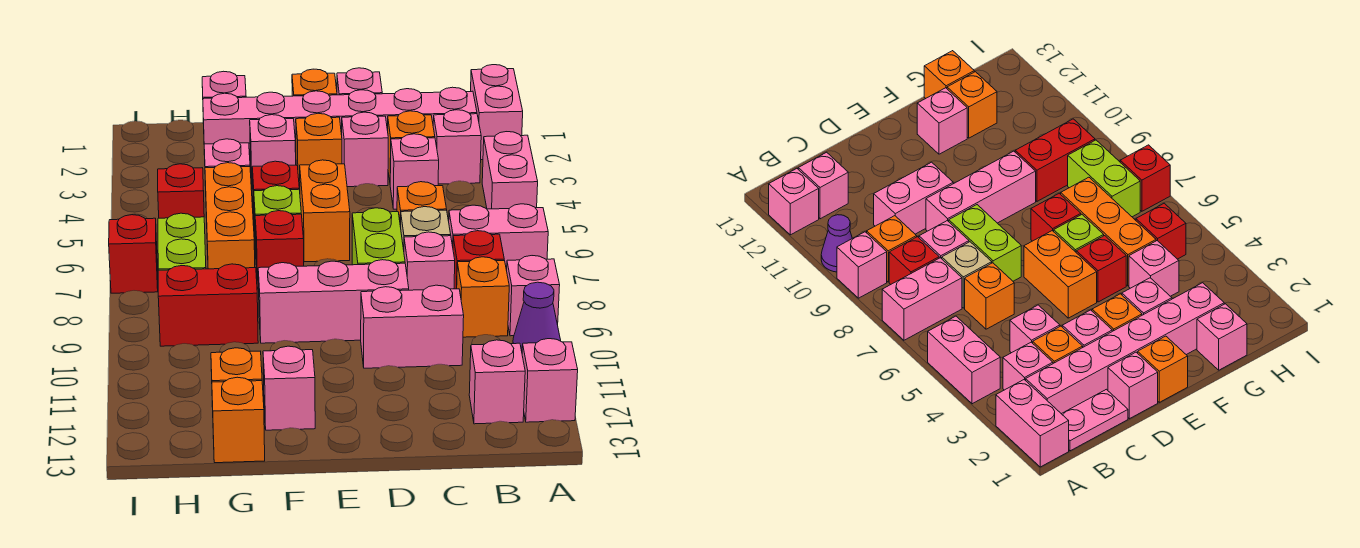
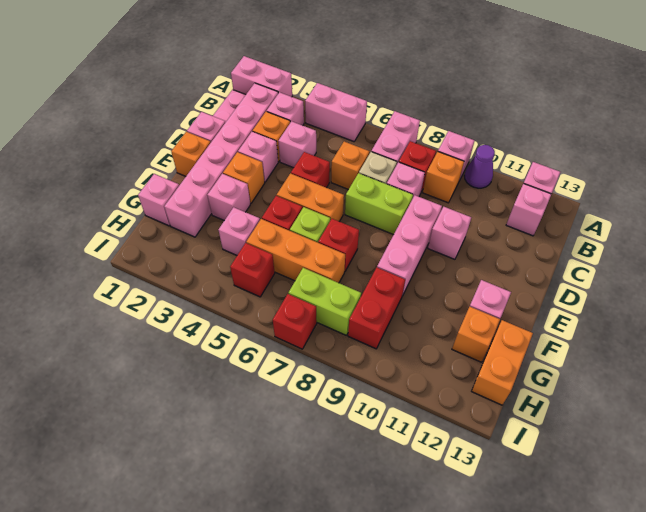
pink brick C10:D10 level 1 -> pink brick D10 level 1
none -> red brick D5 level 1
orange brick G13 level 1 -> orange brick G13:H13 level 1

